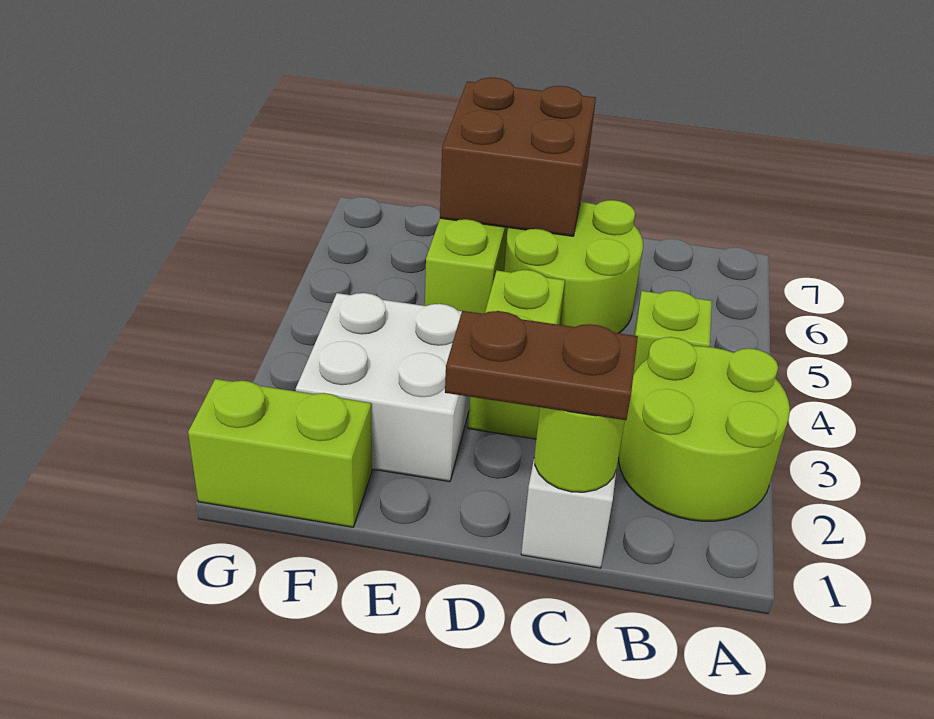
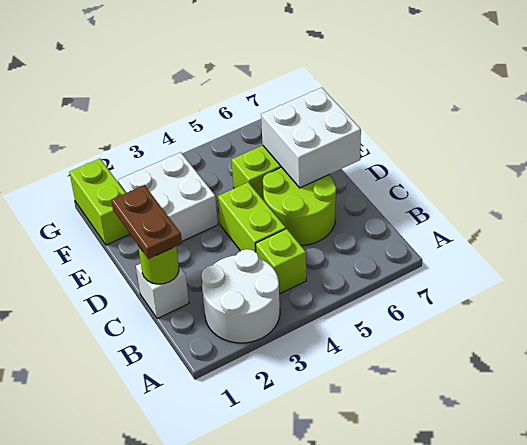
lime round brick A2:B3 level 1 -> white round brick A2:B3 level 1
lime brick D3:D4 level 1 -> lime brick C4:D4 level 1
brown brick D6:E7 level 2 -> white brick D6:E7 level 2

